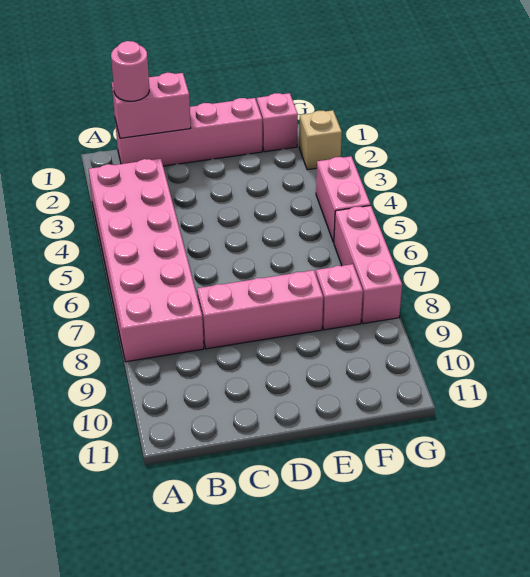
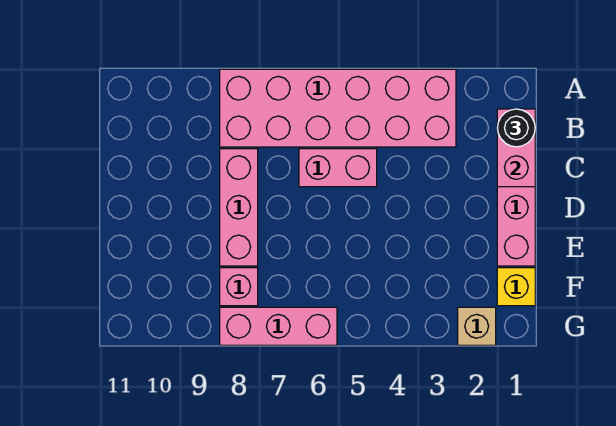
pink round brick B1 level 3 -> black round brick B1 level 3
pink brick F1 level 1 -> yellow brick F1 level 1
pink brick G4:G5 level 1 -> pink brick C5:C6 level 1

